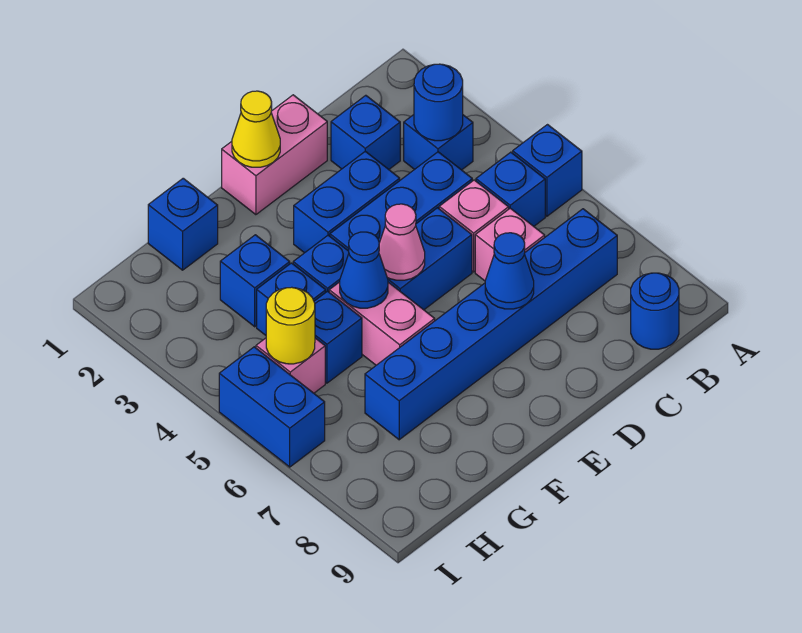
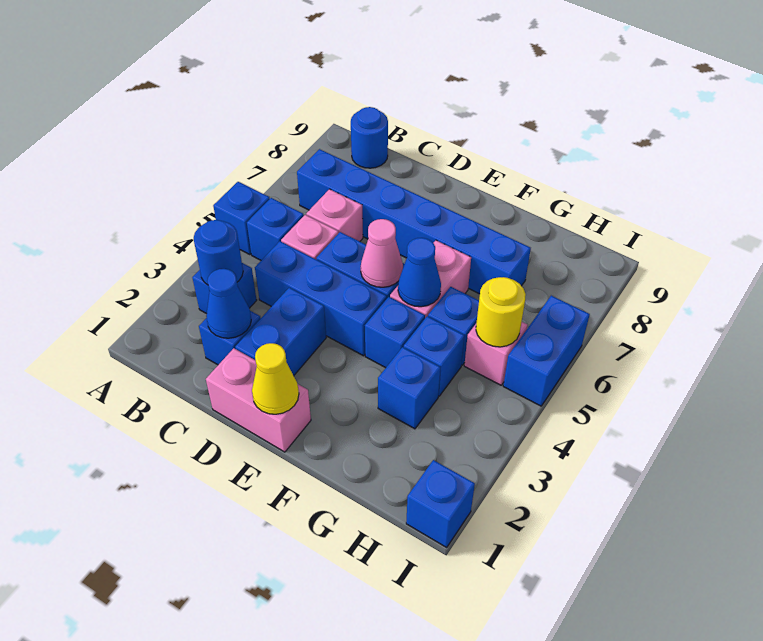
blue brick D3:E3 level 1 -> blue brick D2:D3 level 1
blue cone D7 level 2 -> blue cone C2 level 2
blue brick G1 level 1 -> blue brick I1 level 1

